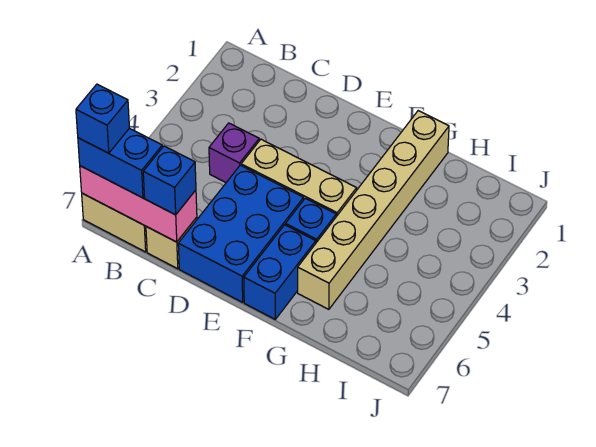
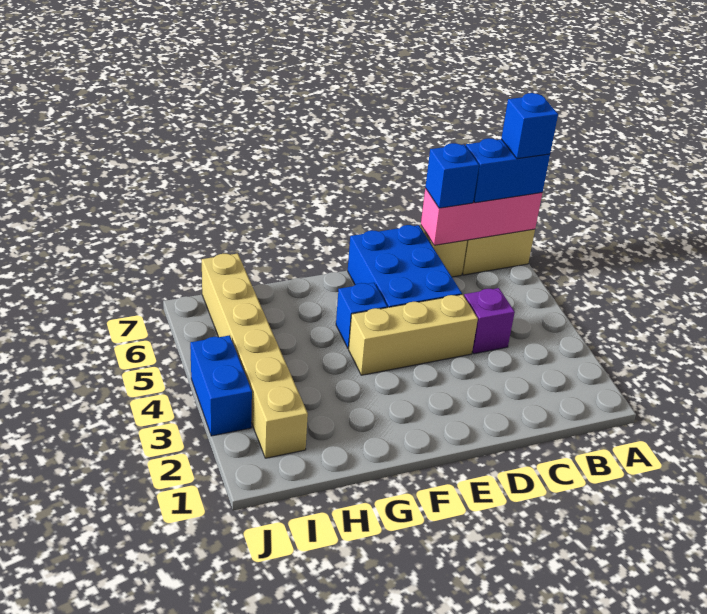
blue brick F6:F7 level 1 -> blue brick J3:J4 level 1
tan brick G1:G6 level 1 -> tan brick I2:I7 level 1

